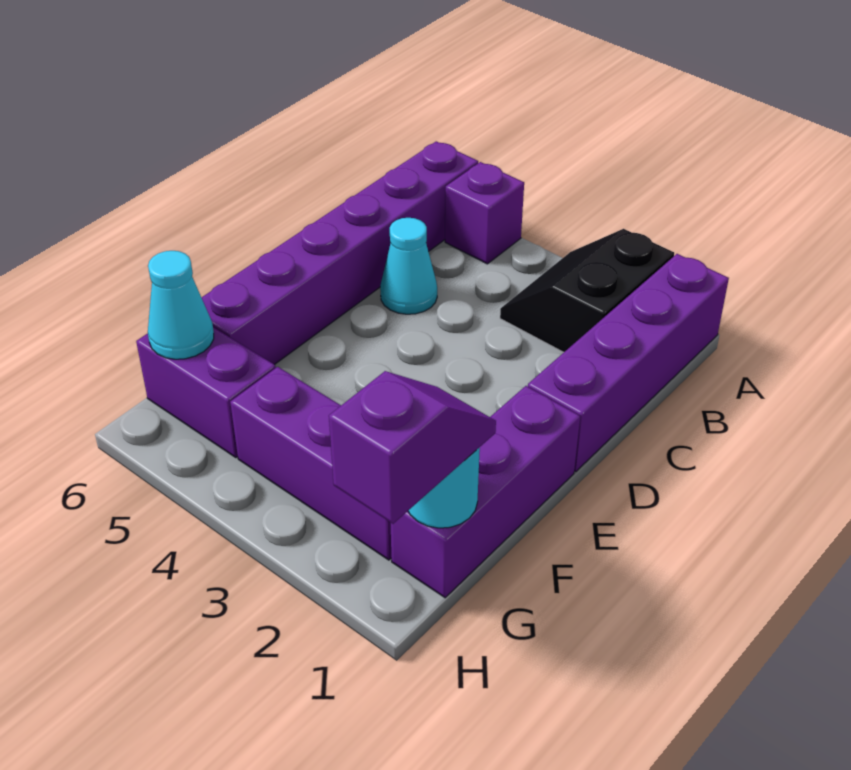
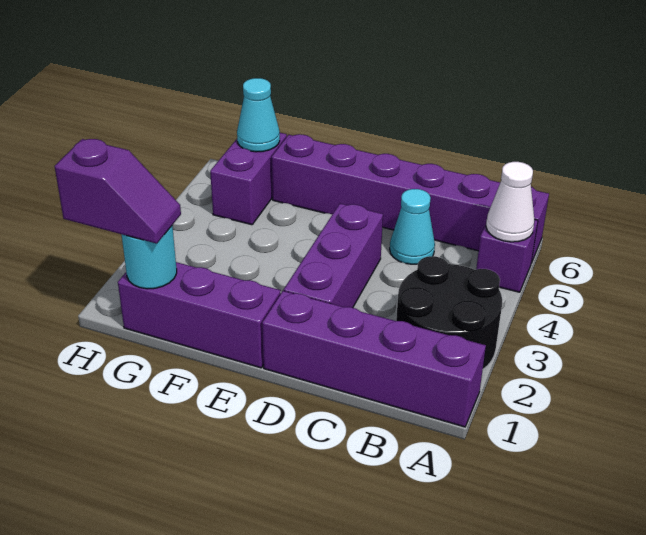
black slope A2:B3 level 1 top 2 -> black round brick A2:B3 level 1
none -> white cone A5 level 2
purple brick G2:G4 level 1 -> purple brick D2:D4 level 1

